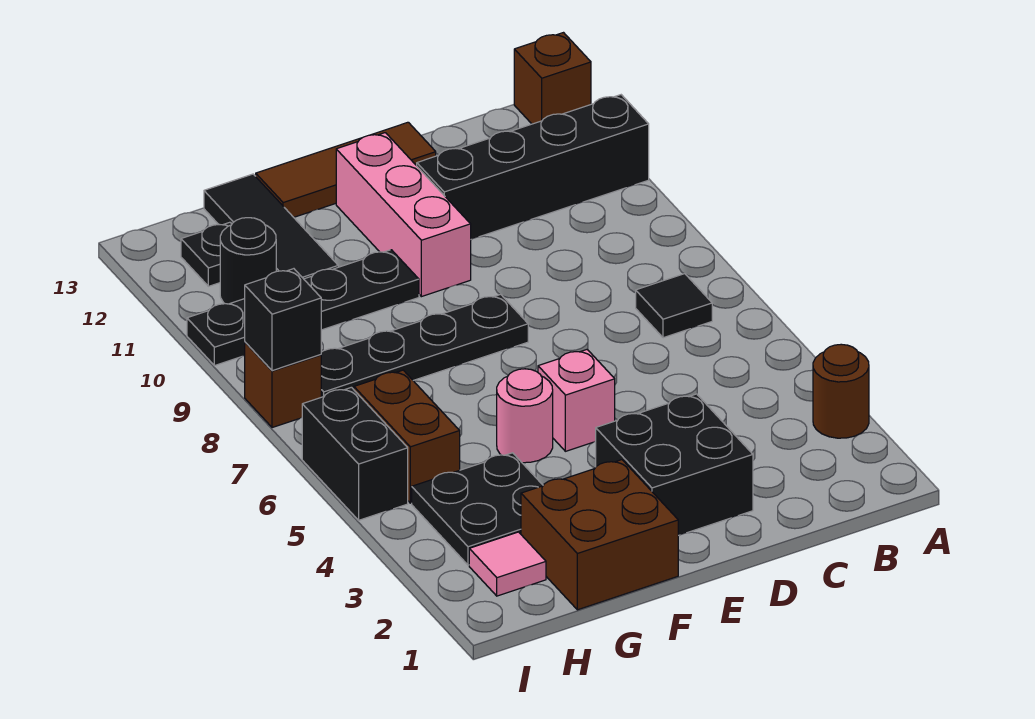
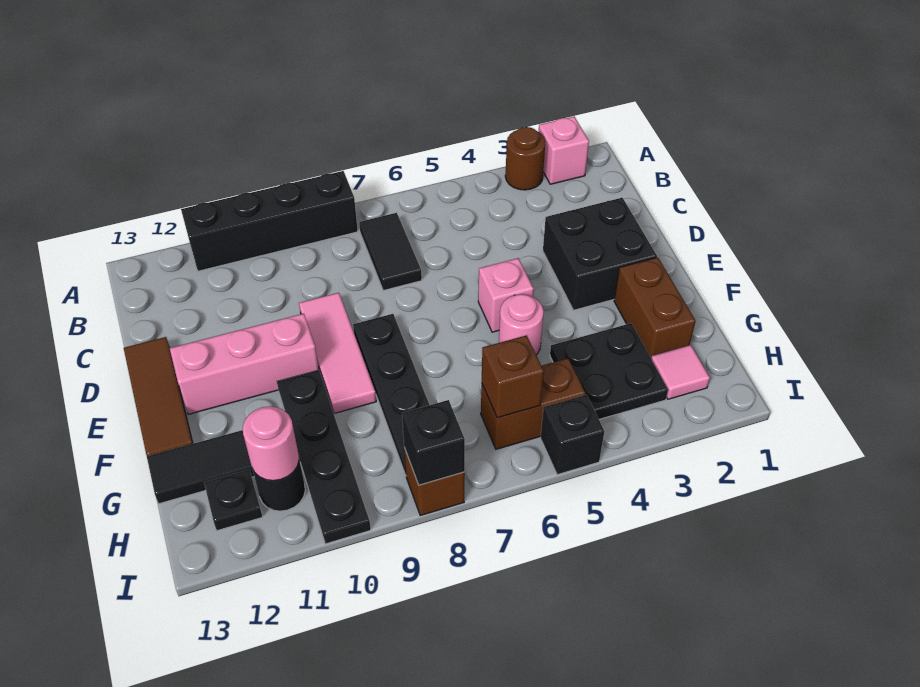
none -> pink brick A2 level 1
black brick A11:D11 level 1 -> black brick A8:A11 level 1
brown brick A13 level 1 -> brown brick H6 level 2
black tile B7 level 1 -> black tile B7:C7 level 1
none -> pink tile D9:F9 level 1
brown brick F1:G2 level 1 -> brown brick F2:G2 level 1
none -> pink round brick H11 level 2
black brick I5:I6 level 1 -> black brick I5 level 1

